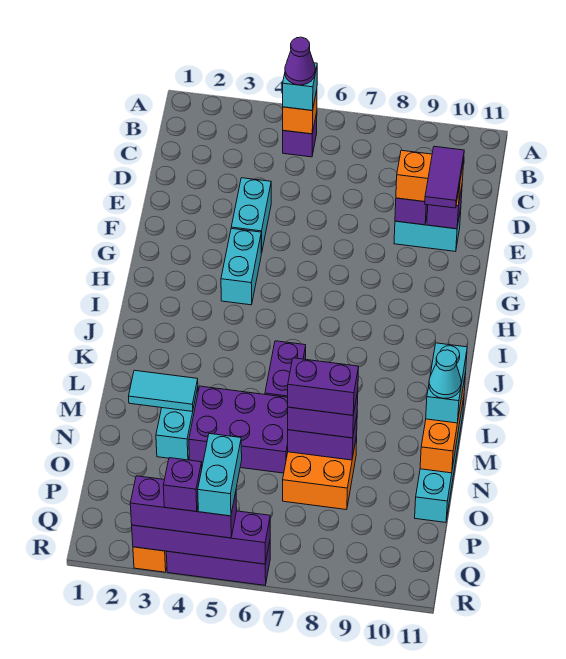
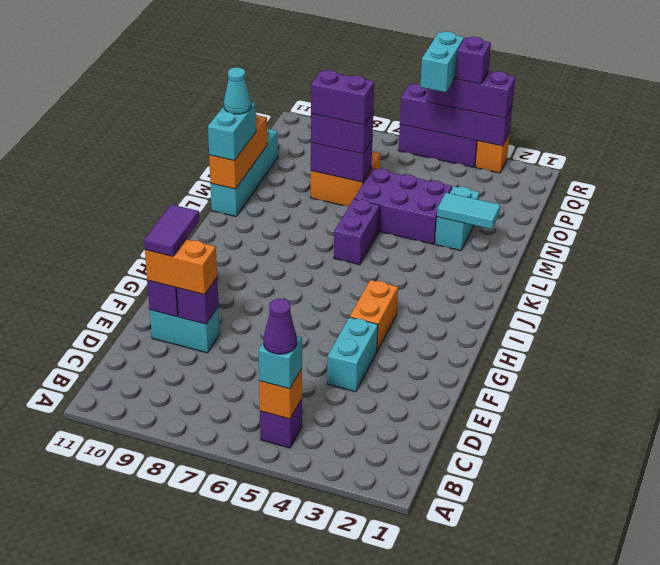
cyan brick G4:H4 level 1 -> orange brick G4:H4 level 1

